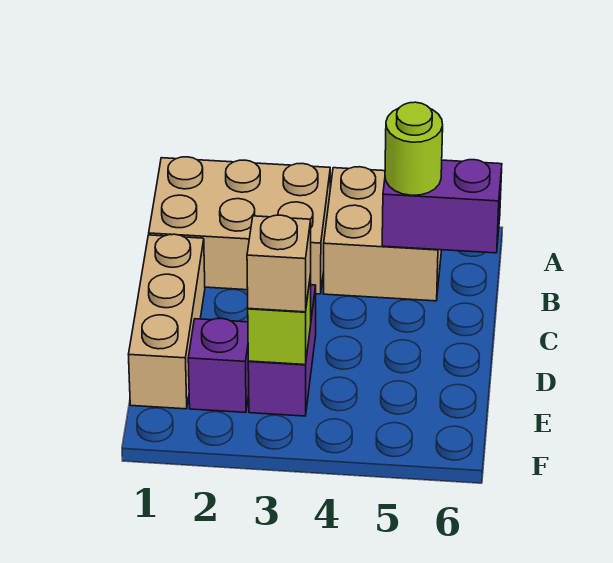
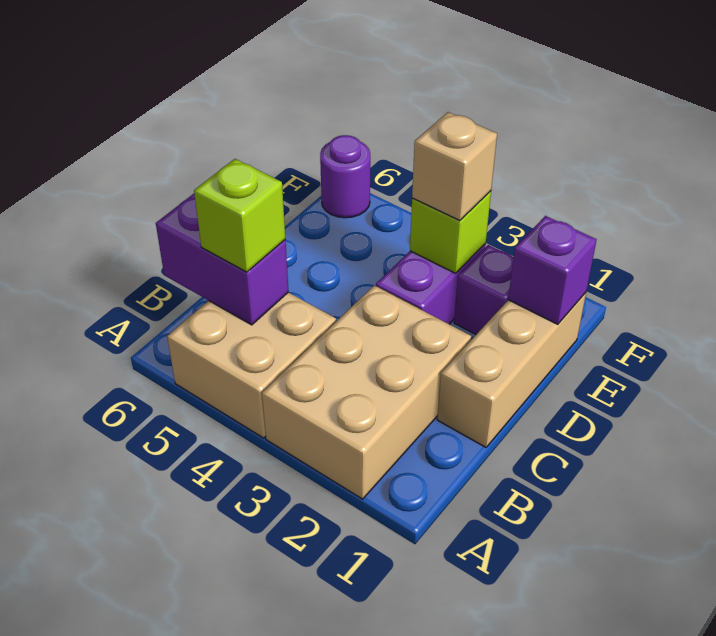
tan brick A1:B3 level 1 -> tan brick A2:C3 level 1
lime round brick B5 level 3 -> lime brick B5 level 3
none -> purple brick E1 level 2
none -> purple round brick F6 level 1

